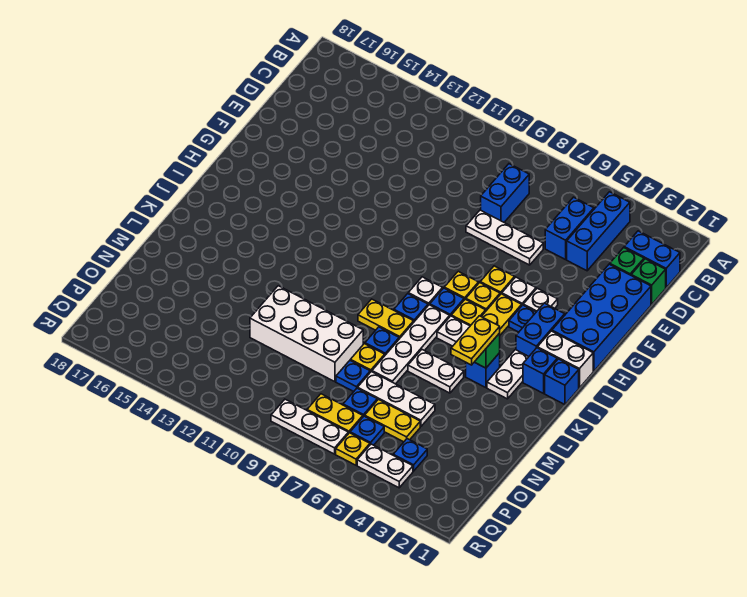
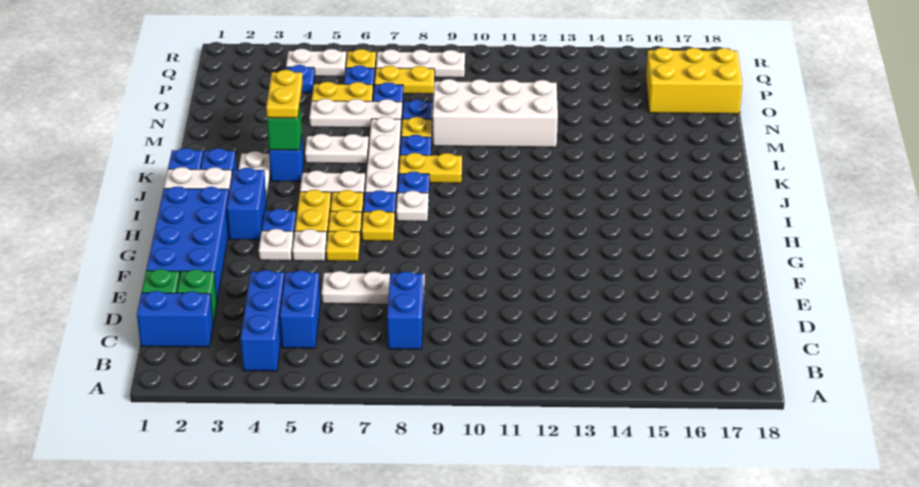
none -> yellow brick O16:P18 level 1

